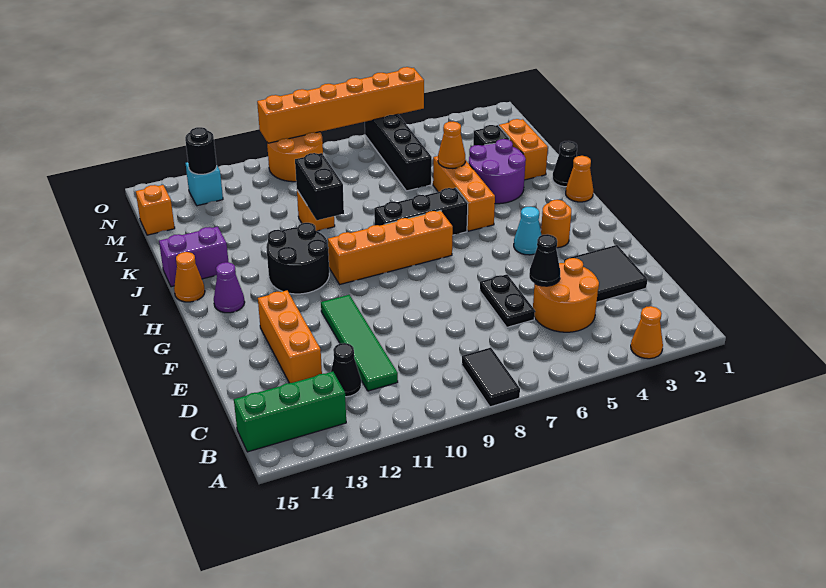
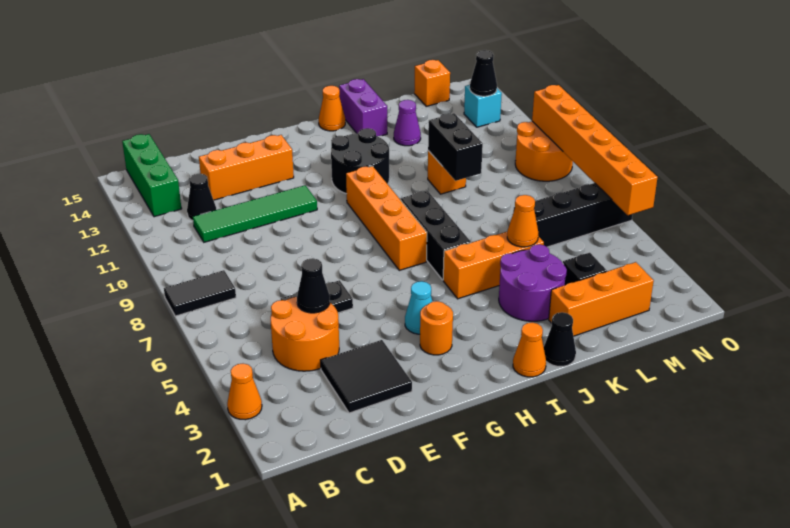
purple cone H14 level 1 -> purple cone K13 level 1
black brick J10:K10 level 2 -> black brick K9:K10 level 2
orange brick K2:L2 level 1 -> orange brick K2:M2 level 1
black round brick N13 level 2 -> black cone N13 level 2

